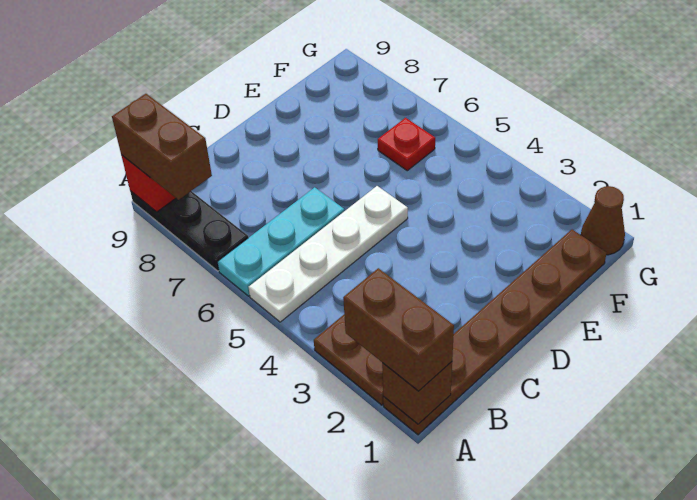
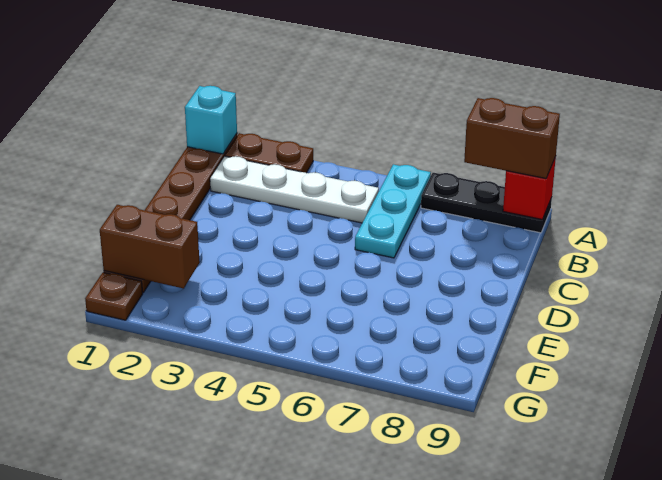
brown brick A1 level 2 -> cyan brick A1 level 2
brown brick A1:A2 level 3 -> brown brick F1:F2 level 2
white plate A5:D5 level 1 -> white plate B2:B5 level 1
red plate F6 level 1 -> none
brown cone G1 level 1 -> brown plate G1 level 1

